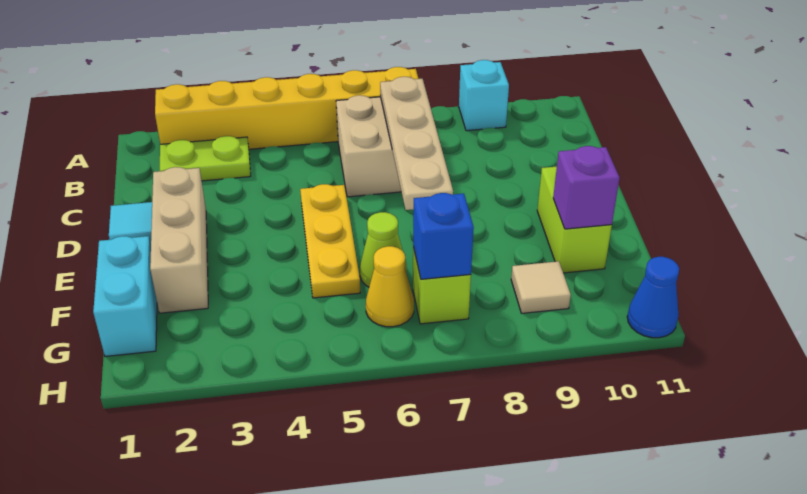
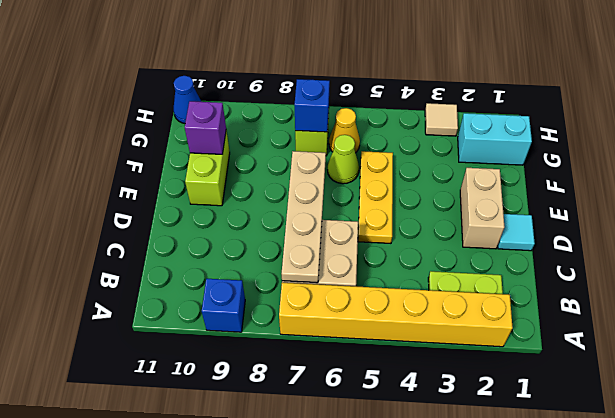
cyan brick A9 level 1 -> blue brick A9 level 1
tan brick D2:F2 level 1 -> tan brick D2:E2 level 1
cyan brick F1:G1 level 1 -> cyan brick G1:G2 level 1
tan tile G9 level 1 -> tan tile H3 level 1

